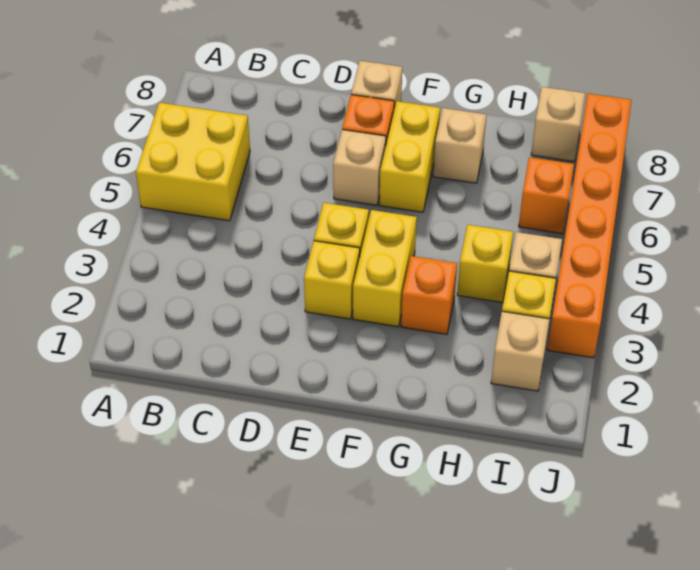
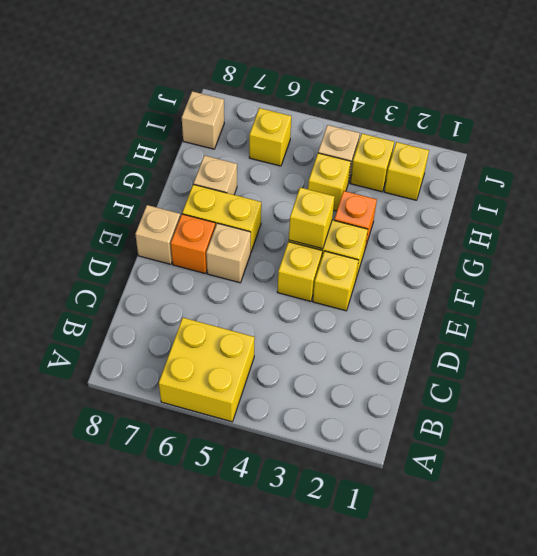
none -> yellow brick F4 level 2
tan brick I2 level 1 -> yellow brick I2 level 1
orange brick I6 level 1 -> yellow brick I6 level 1
orange brick J3:J8 level 1 -> none

